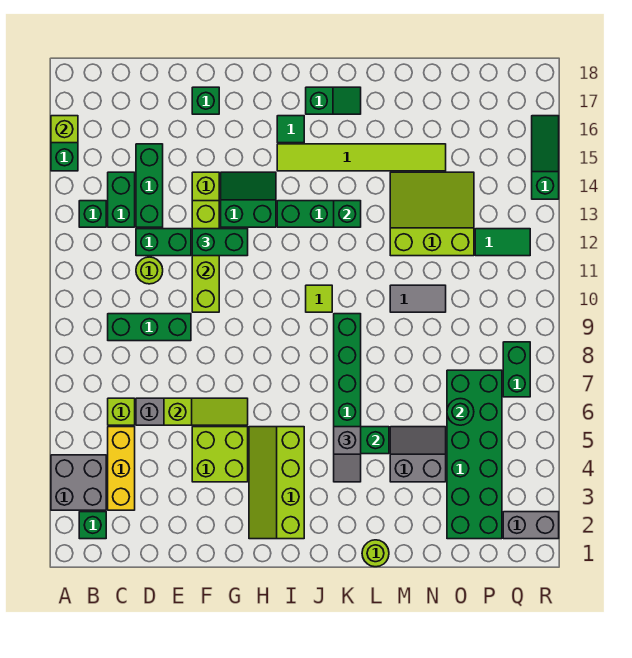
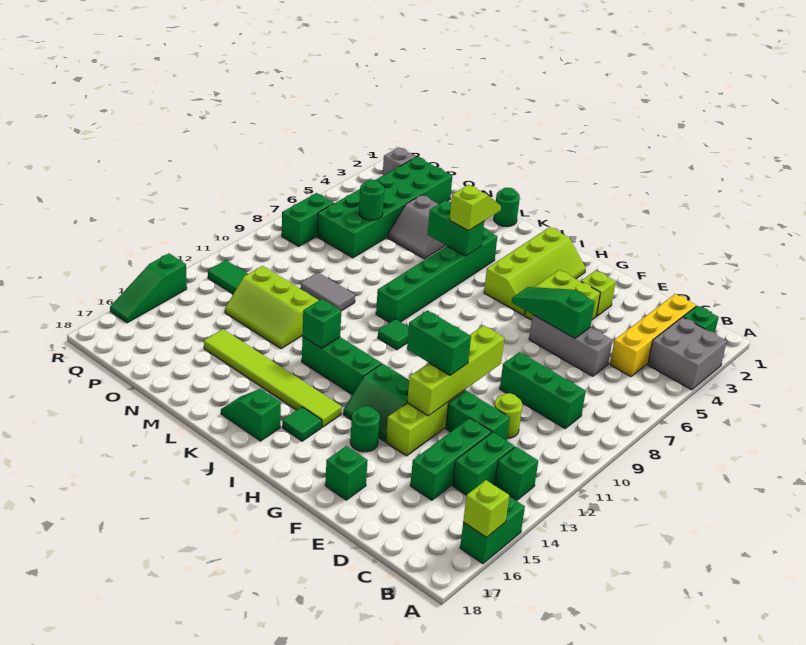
yellow brick C3:C5 level 1 -> yellow brick C2:C5 level 1
lime brick C6 level 1 -> lime brick F3 level 1
lime slope E6:G6 level 2 top E -> green slope E6:G6 level 2 top E
none -> green round brick G15 level 1
lime tile J10 level 1 -> green tile J10 level 1
grey slope K4:K5 level 3 top 5 -> lime slope K4:K5 level 3 top 5
lime round brick L1 level 1 -> green round brick L1 level 1
lime slope M12:O14 level 1 top 12 -> lime slope M12:O13 level 1 top 12
grey brick Q2:R2 level 1 -> grey brick Q2 level 1

